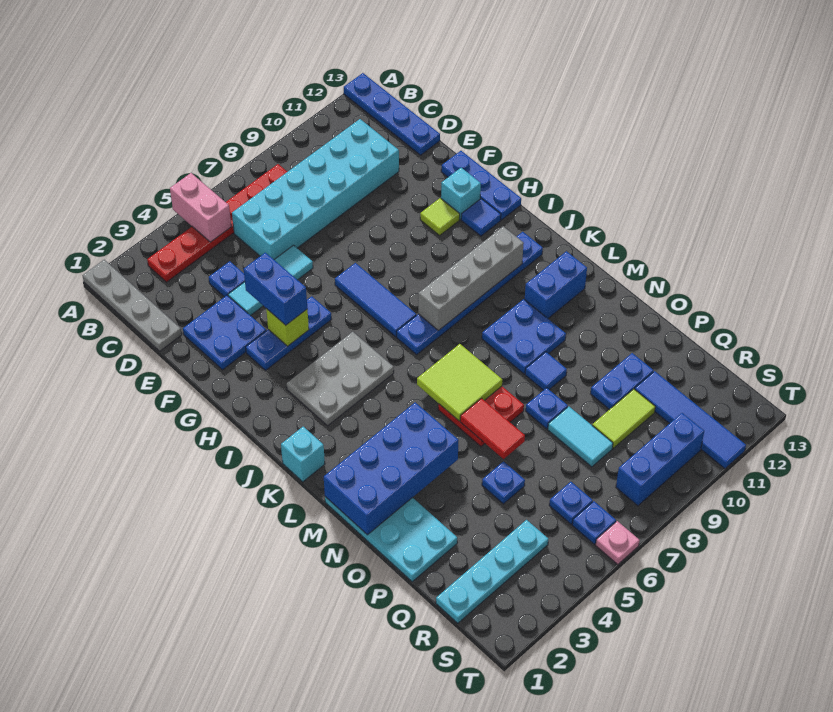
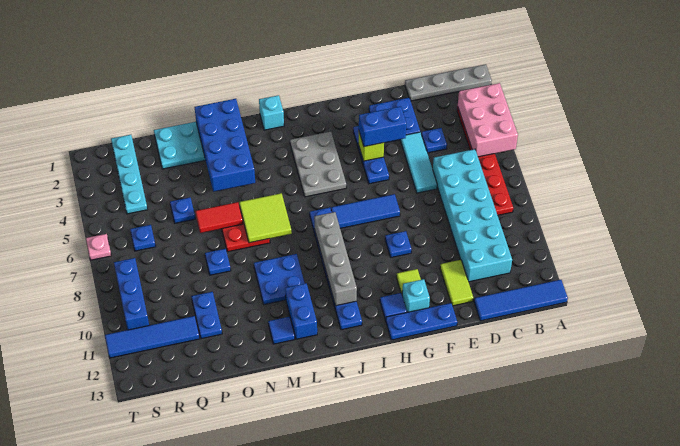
pink brick A5:B5 level 2 -> pink brick A3:B5 level 2
blue plate A13:D13 level 1 -> blue tile A13:D13 level 1
blue tile N9 level 1 -> blue tile M12 level 1
cyan tile P8:Q8 level 1 -> none
lime tile Q9:Q10 level 1 -> lime tile E11:E12 level 1
blue plate S6 level 1 -> blue plate G9 level 1

